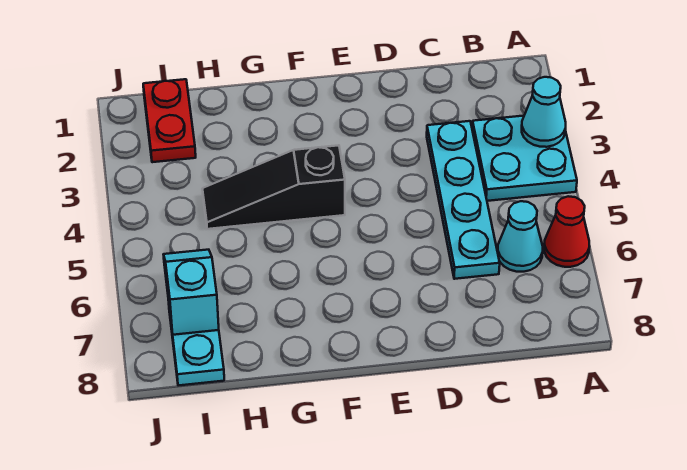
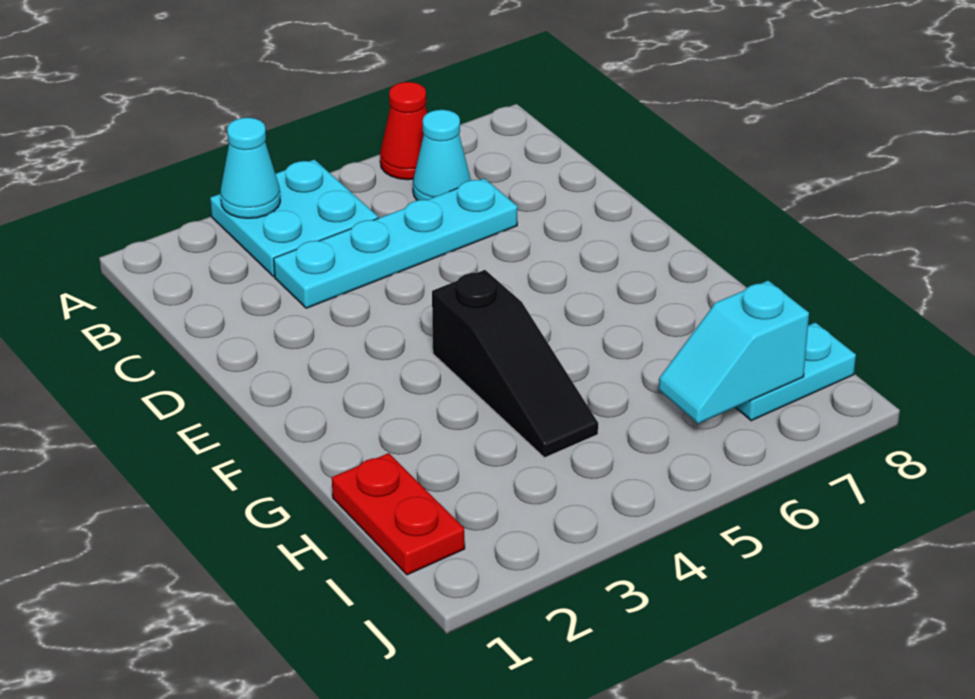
red plate I1:I2 level 1 -> red plate H1:I1 level 1

